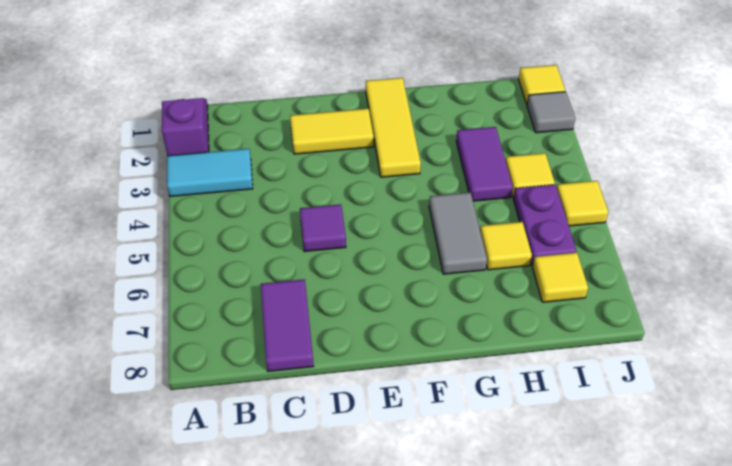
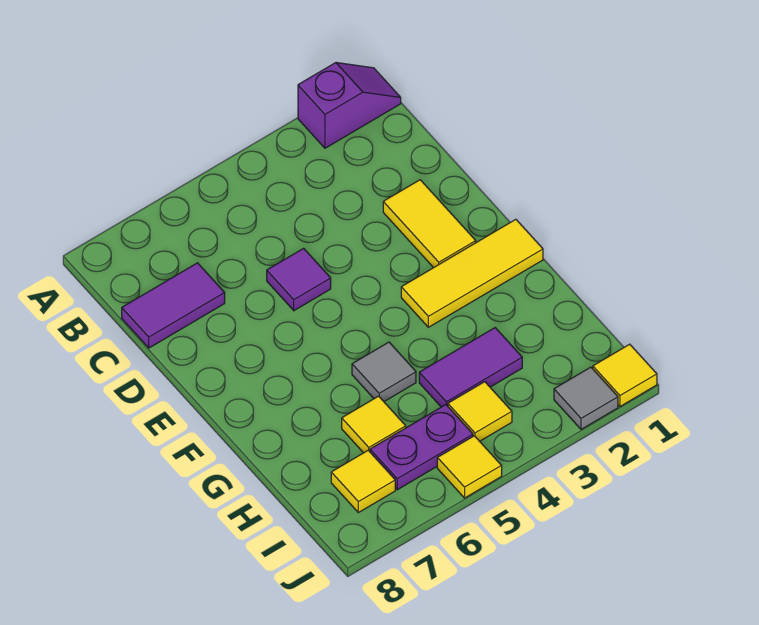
cyan tile A3:B3 level 1 -> none
grey tile G5:G6 level 1 -> grey tile G5 level 1

